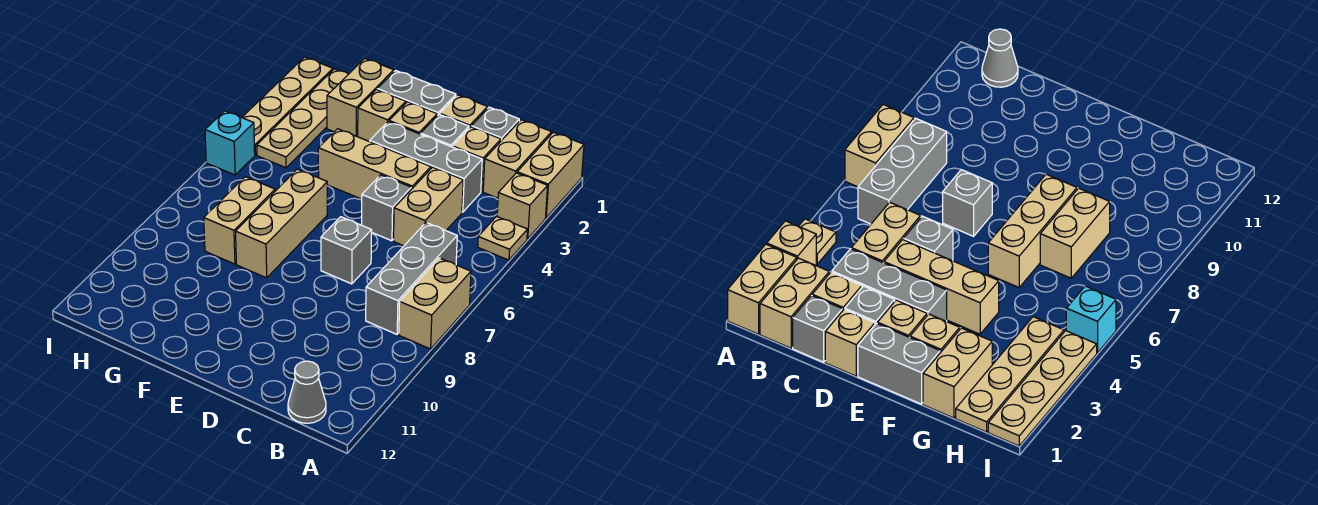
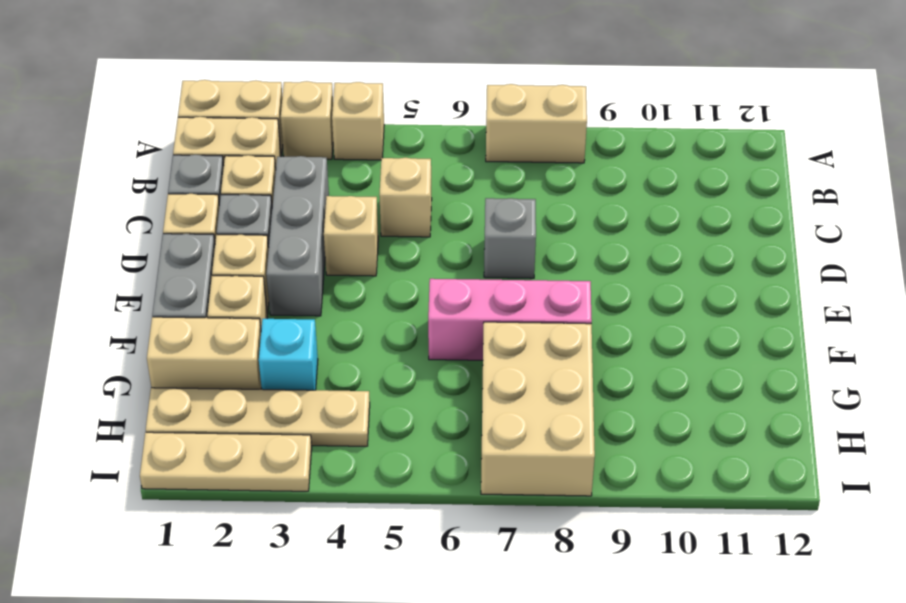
tan plate A4 level 1 -> tan brick A4 level 1
grey brick B6:B8 level 1 -> none
grey cone B12 level 1 -> none
tan brick C4:C5 level 1 -> tan brick C5 level 1
tan brick D4:F4 level 1 -> tan brick D4 level 1
grey brick D5 level 1 -> none
tan brick F6:F8 level 1 -> pink brick F6:F8 level 1
tan brick G7:G8 level 1 -> tan brick G7:I8 level 1
tan plate I1:I4 level 1 -> tan plate I1:I3 level 1
cyan brick I5 level 1 -> cyan brick G3 level 1

